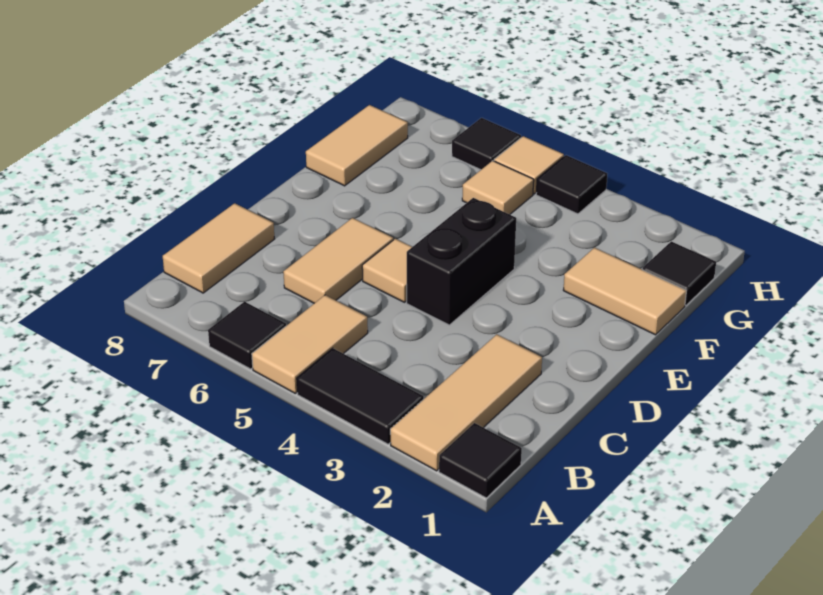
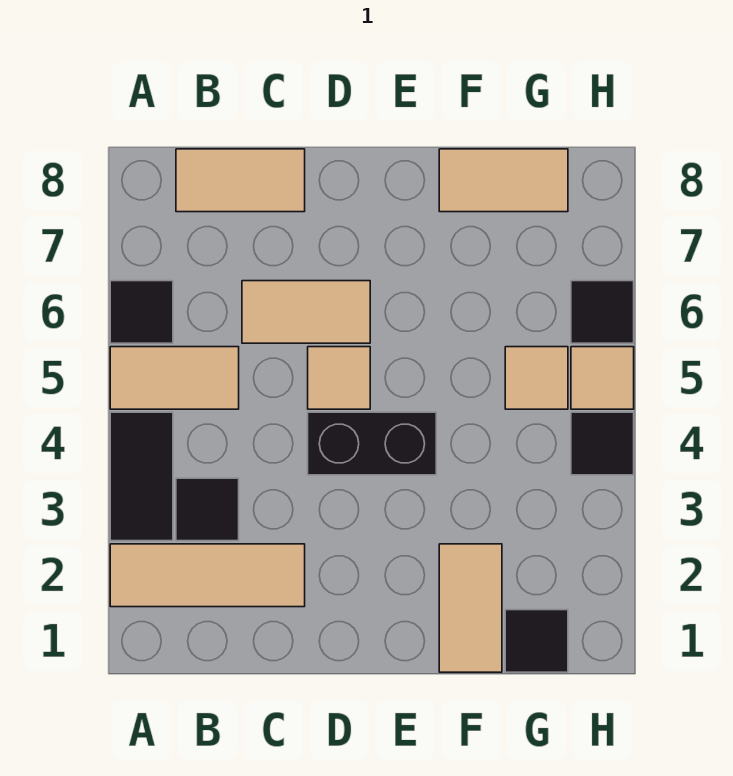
black tile A1 level 1 -> black tile B3 level 1

